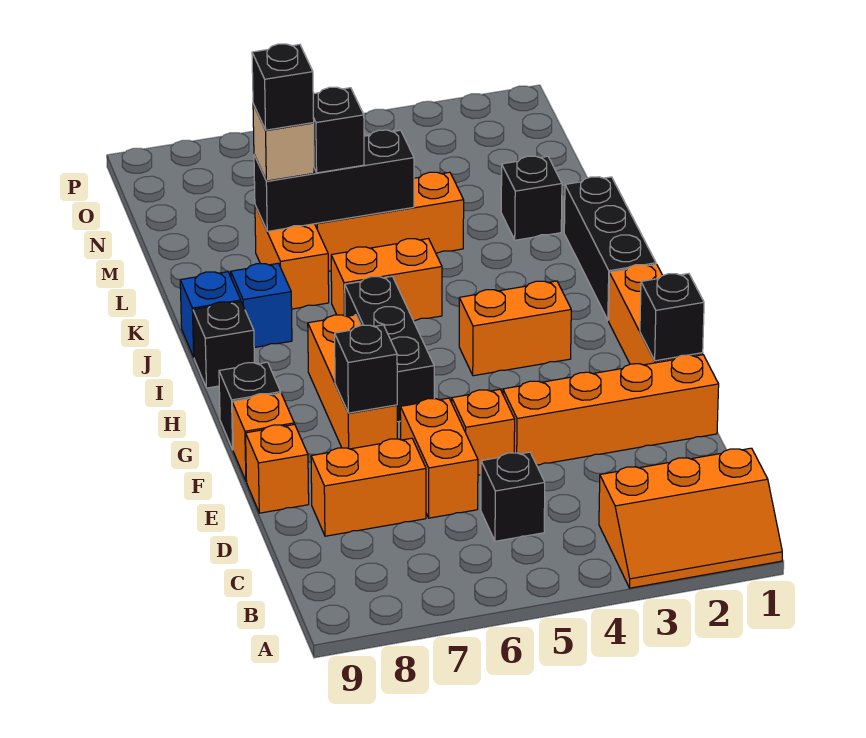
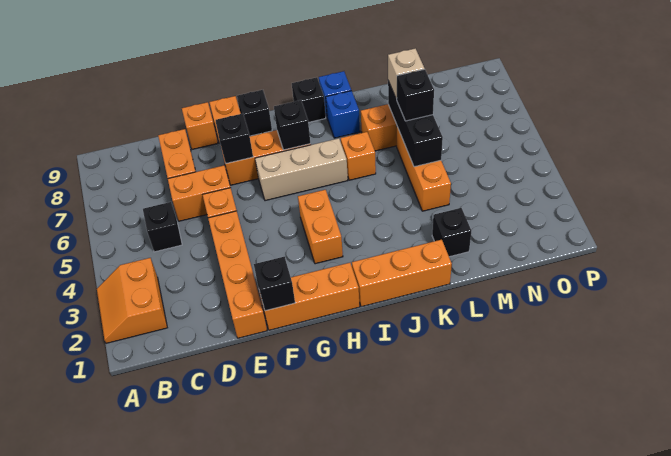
orange slope A1:B3 level 1 top B -> orange slope A2:B3 level 1 top B
black brick G6:I6 level 1 -> tan brick G6:I6 level 1
black brick I1:K1 level 1 -> orange brick I1:K1 level 1
orange brick J5:J6 level 1 -> orange brick J6 level 1
black brick L7 level 4 -> black brick H7 level 2

